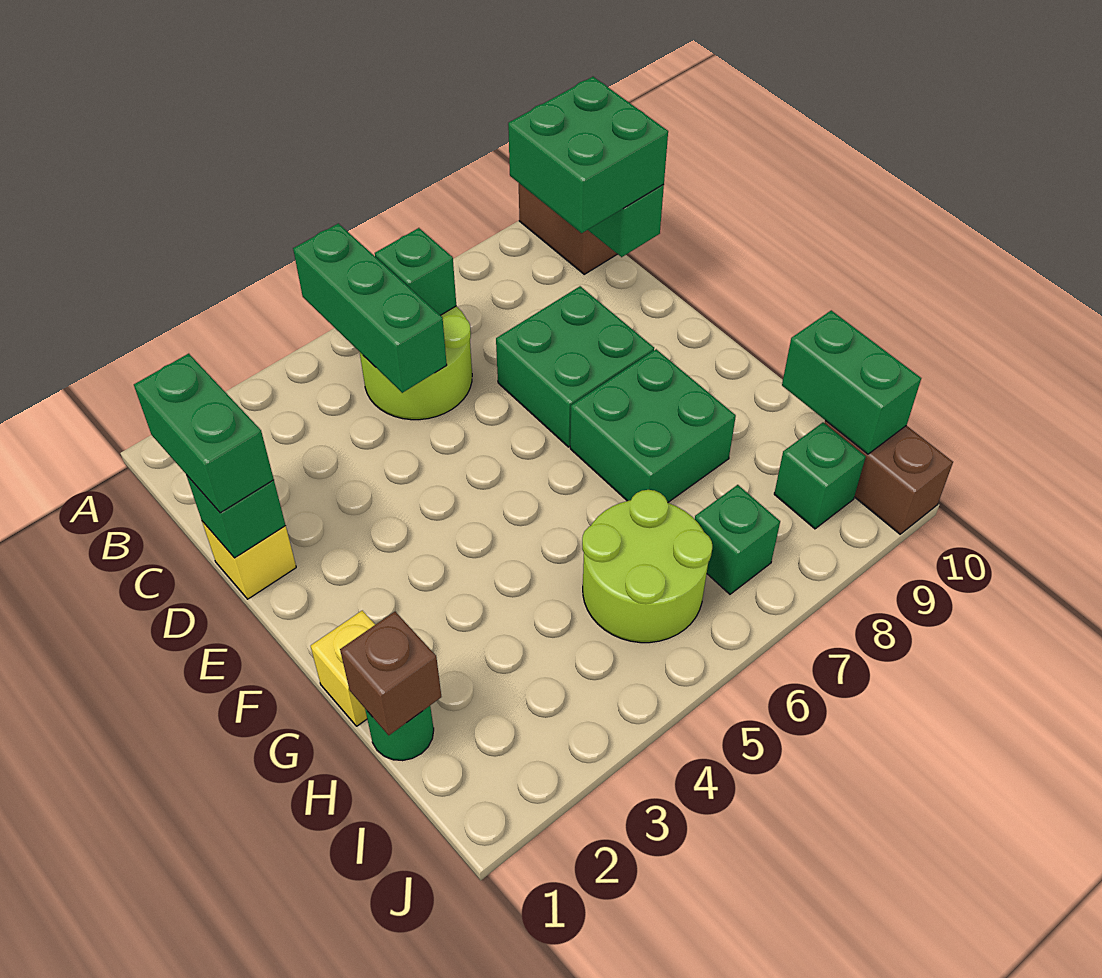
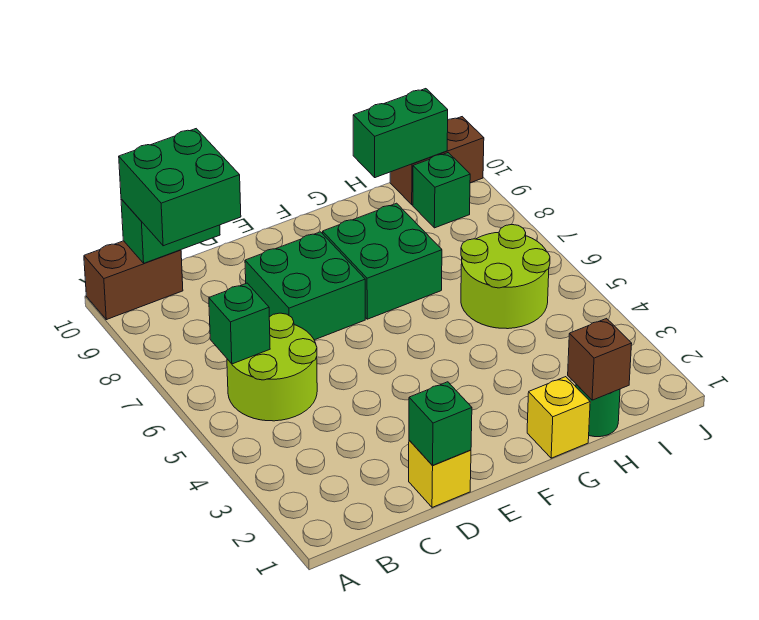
green brick A5:C5 level 2 -> none
green brick C1:D1 level 3 -> none
green brick I7 level 1 -> none

